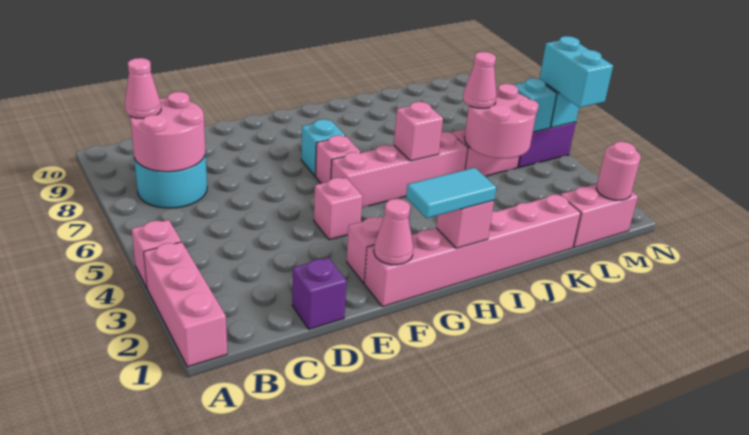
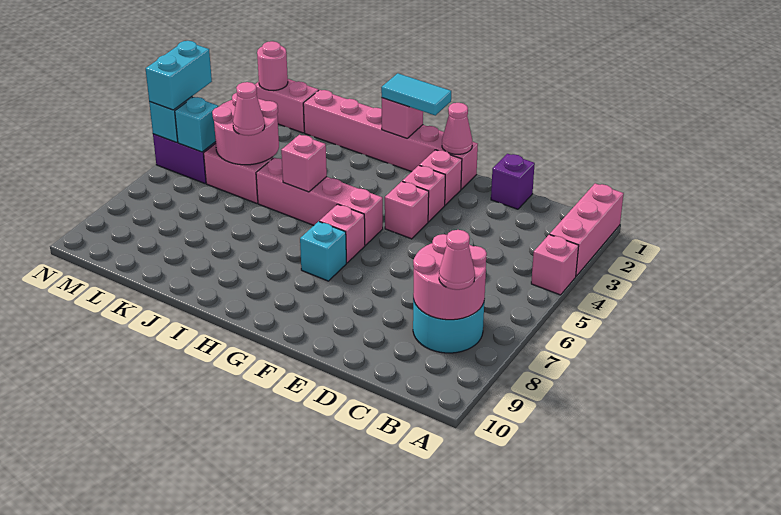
none -> pink brick F3 level 1

